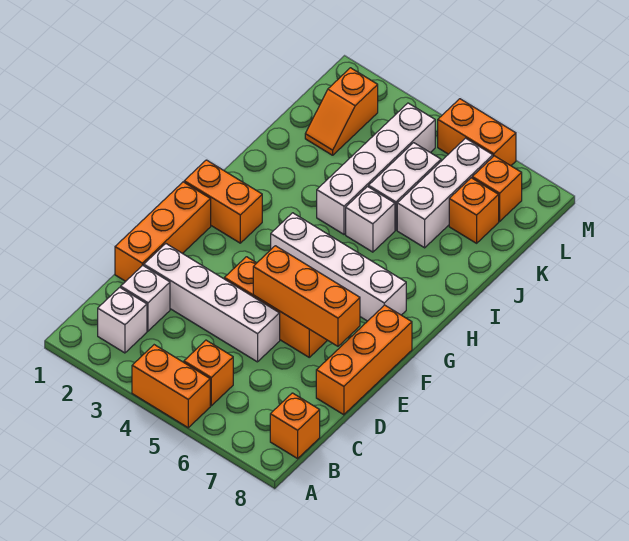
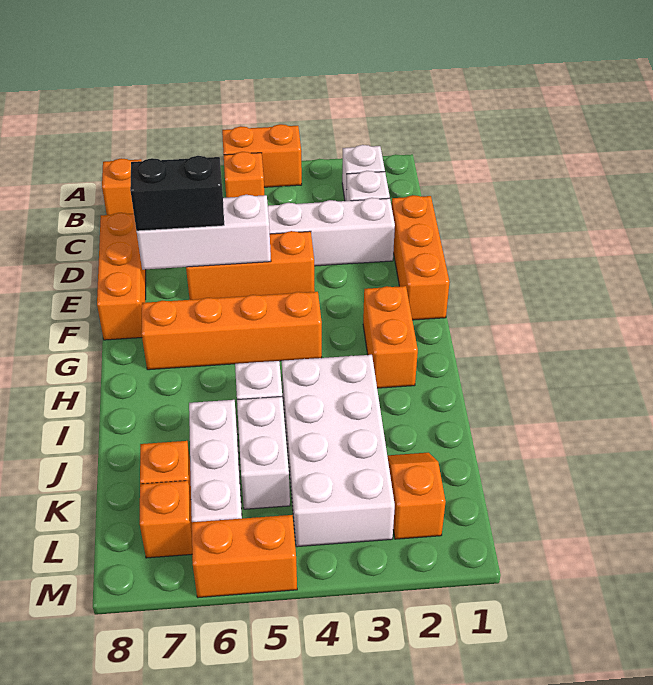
orange brick E5:E7 level 2 -> white brick E5:E7 level 2
none -> black brick E6:E7 level 3
orange brick G1:G2 level 1 -> orange brick G2:H2 level 1
white brick G4:G7 level 1 -> orange brick G4:G7 level 1
white brick I4:L4 level 1 -> white brick I3:L4 level 1

